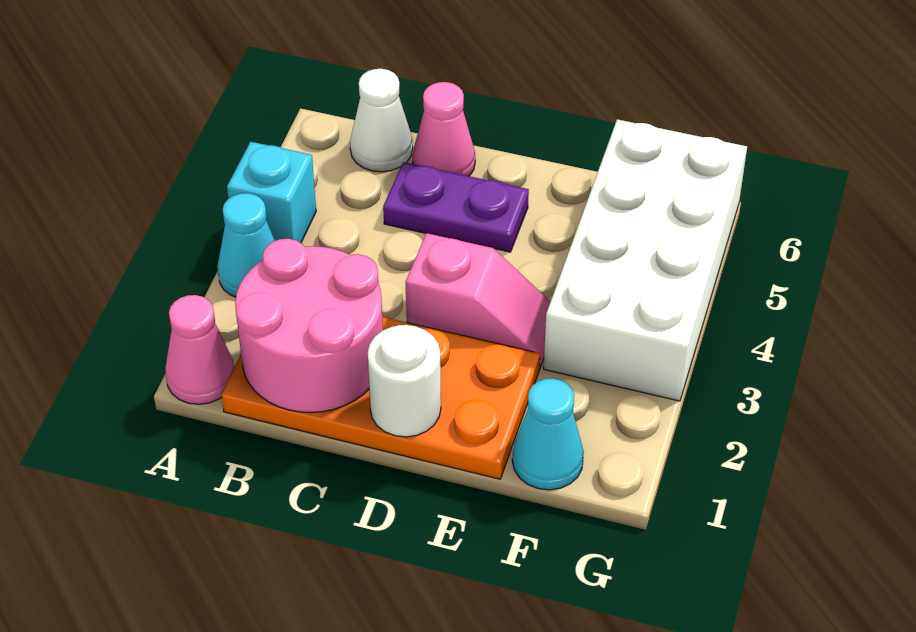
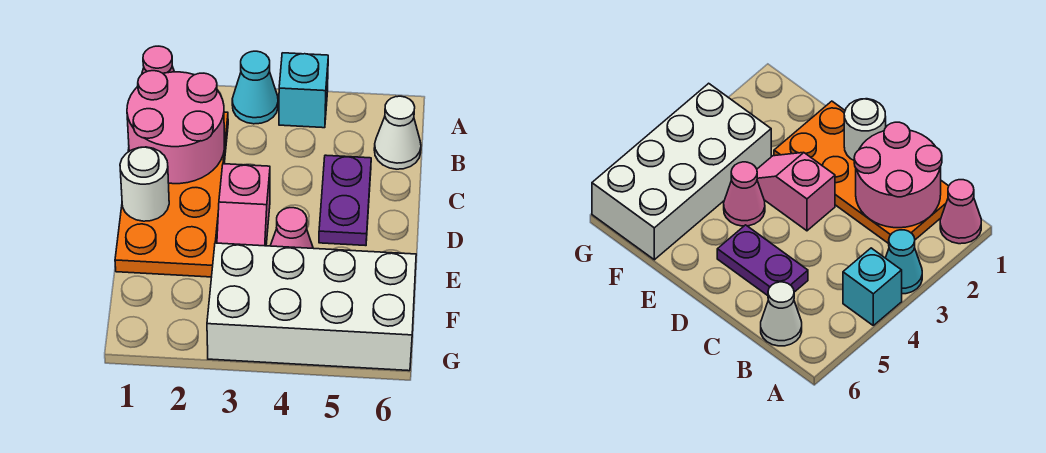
pink cone C6 level 1 -> pink cone E4 level 1
cyan cone F1 level 1 -> none

